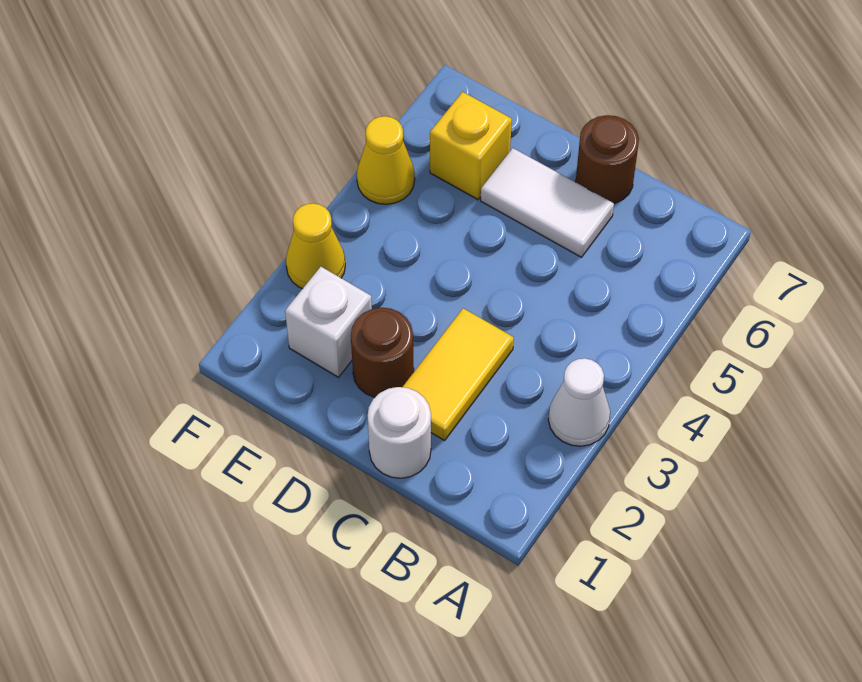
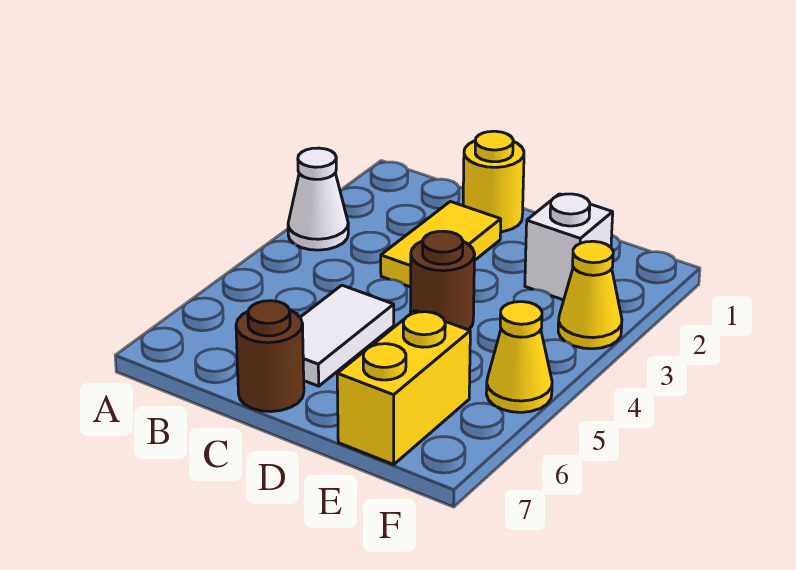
white round brick C1 level 1 -> yellow round brick C1 level 1
white tile C6:D6 level 1 -> white tile C5:C6 level 1
brown round brick D2 level 1 -> brown round brick D4 level 1
yellow brick E6 level 1 -> yellow brick E6:E7 level 1

